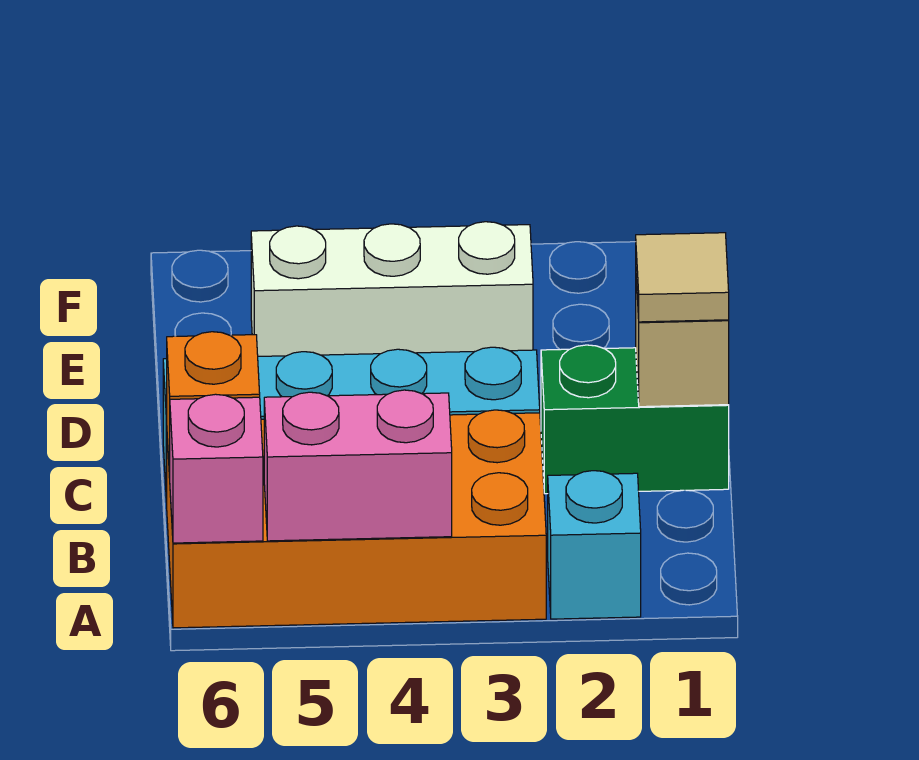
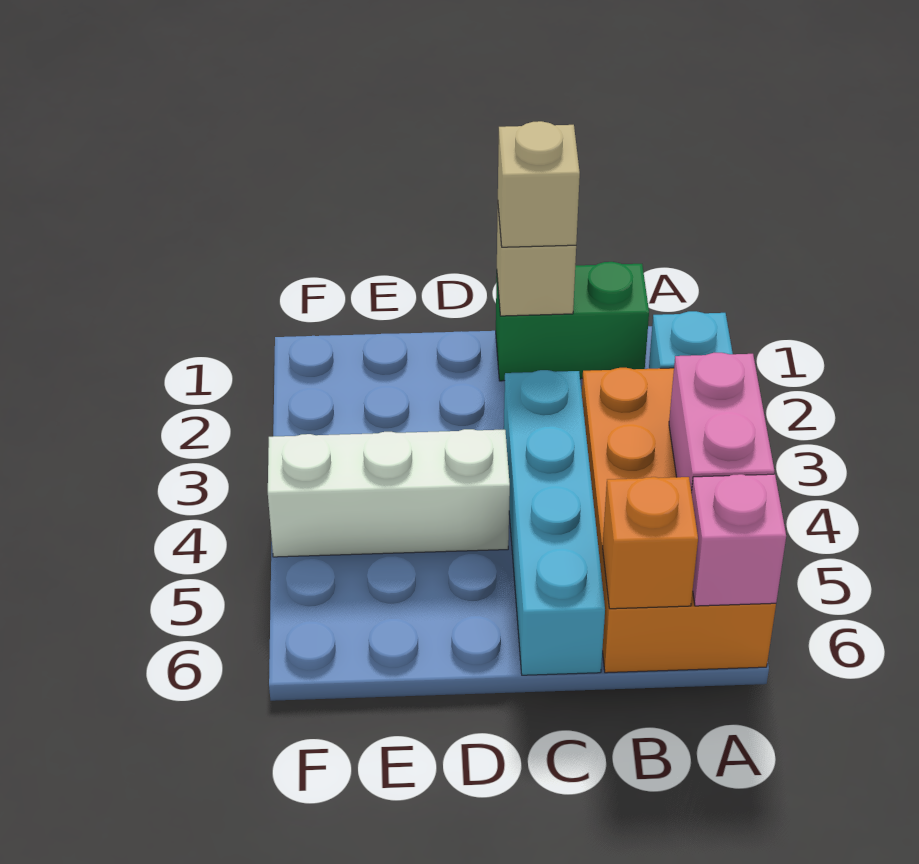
green brick C1:C2 level 1 -> green brick B1:C1 level 1
tan tile C1 level 3 -> tan brick C1 level 3
white brick E3:E5 level 1 -> white brick D4:F4 level 1

